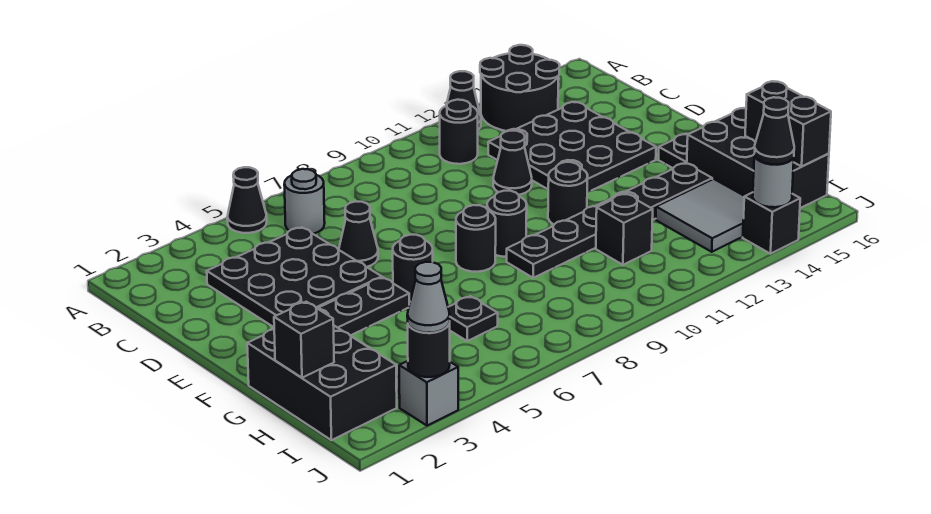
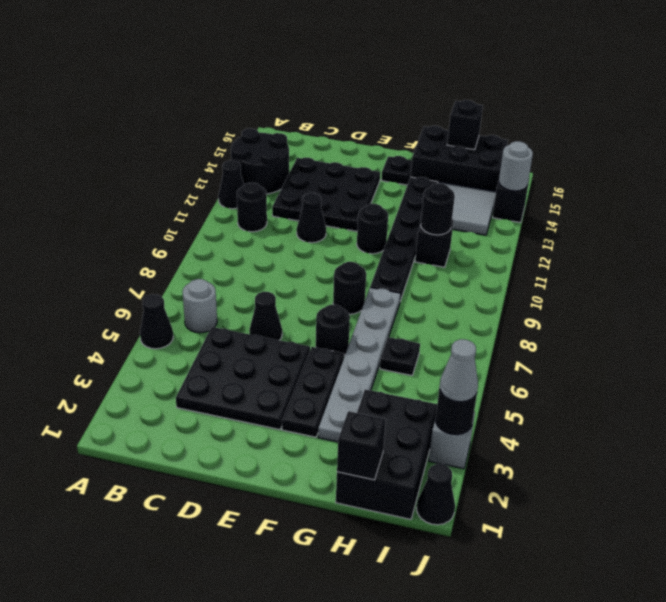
black round brick F9 level 1 -> black round brick H11 level 2
black brick G1:I2 level 1 -> black brick H1:I3 level 1
none -> grey plate G3:G8 level 1
black brick H16:I16 level 2 -> black brick H16 level 2
black cone J14 level 3 -> black cone J1 level 1

